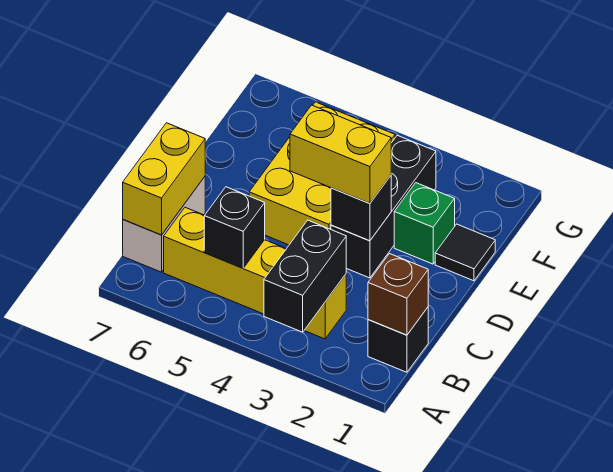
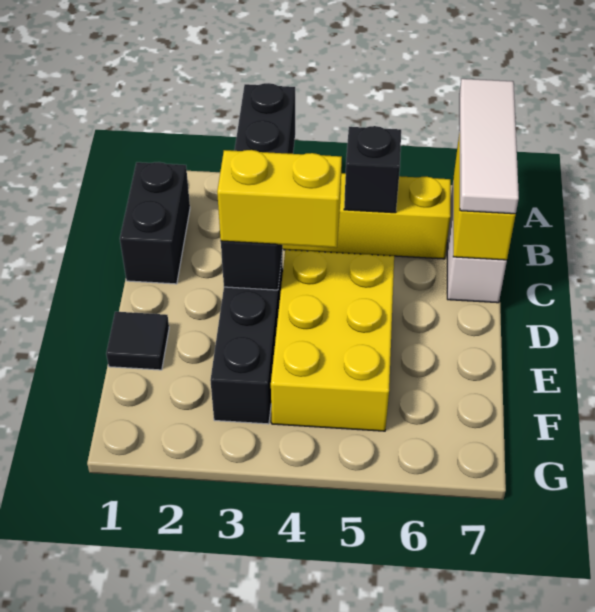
none -> white tile A7:C7 level 3
black brick B1 level 1 -> black brick B1:C1 level 1
brown brick B1 level 2 -> none
green brick E2 level 1 -> none

